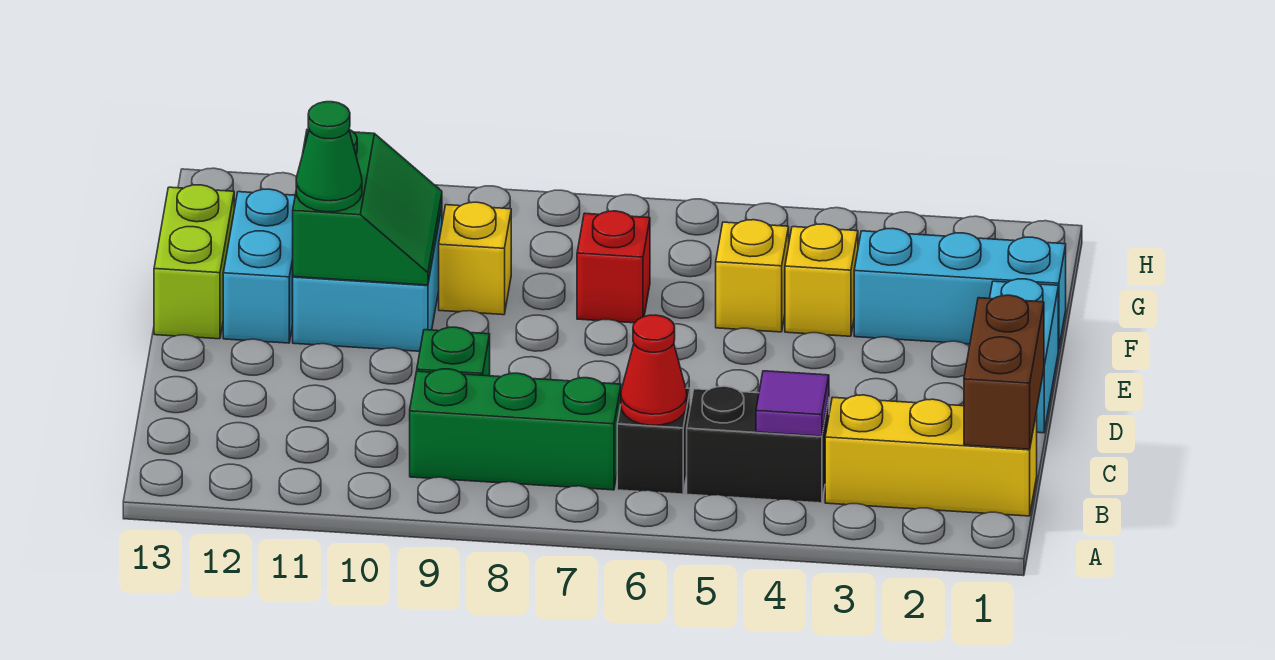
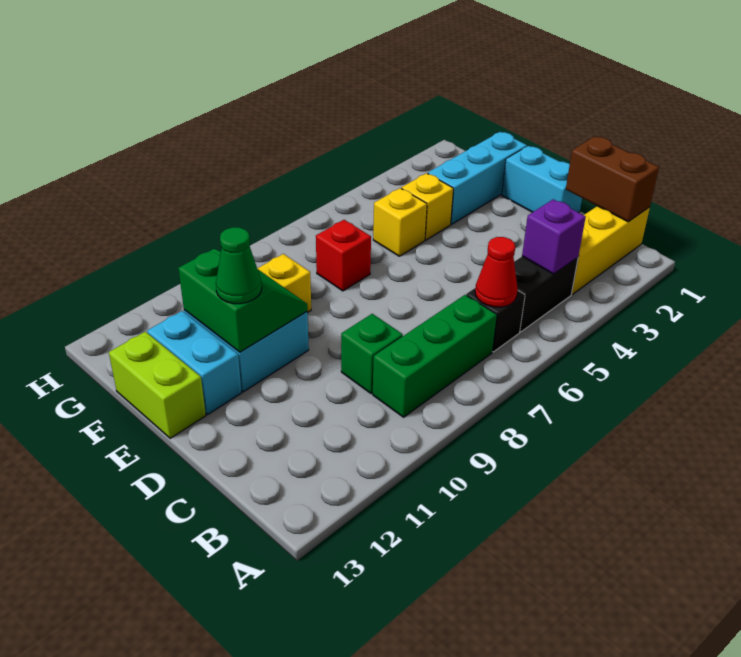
purple tile B4 level 2 -> purple brick B4 level 2

